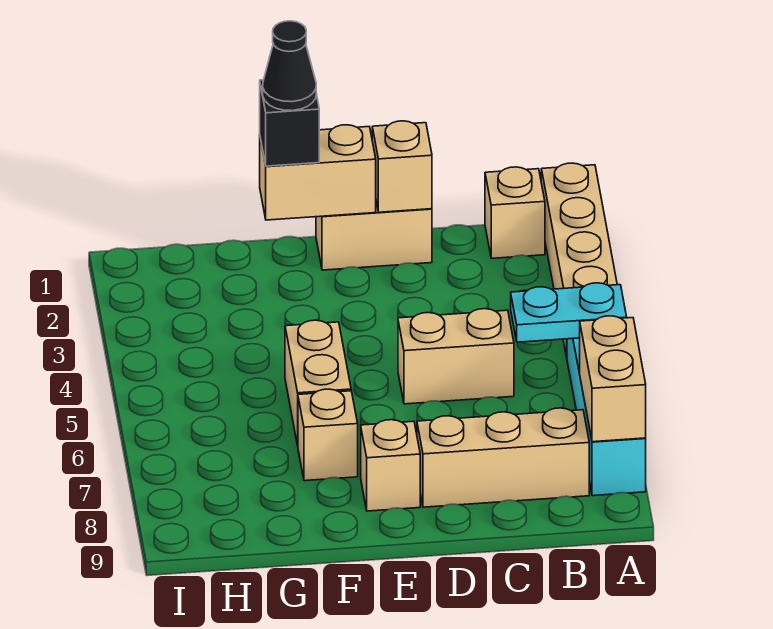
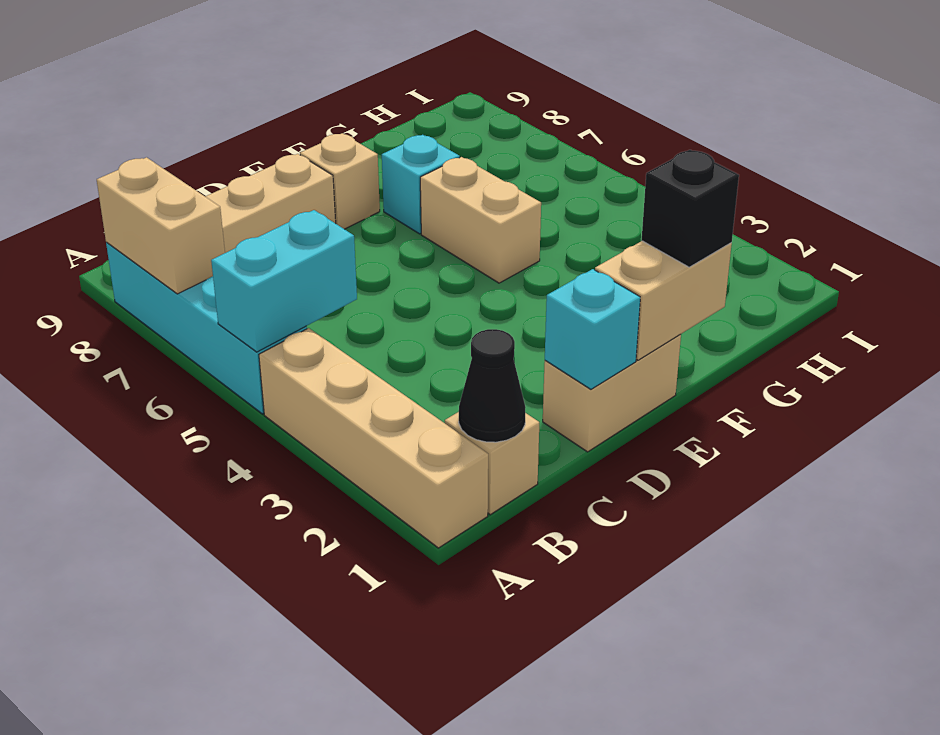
cyan plate A5:B5 level 2 -> cyan brick A5:B5 level 2
tan brick C5:D5 level 1 -> none
tan brick D1 level 2 -> cyan brick D1 level 2
black cone F1 level 4 -> black cone B1 level 2
tan brick F7 level 1 -> cyan brick F7 level 1

